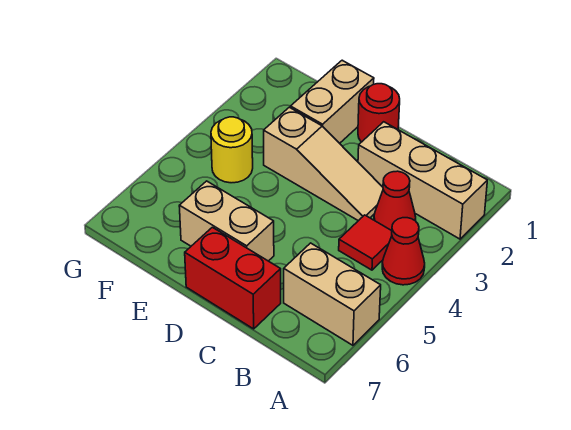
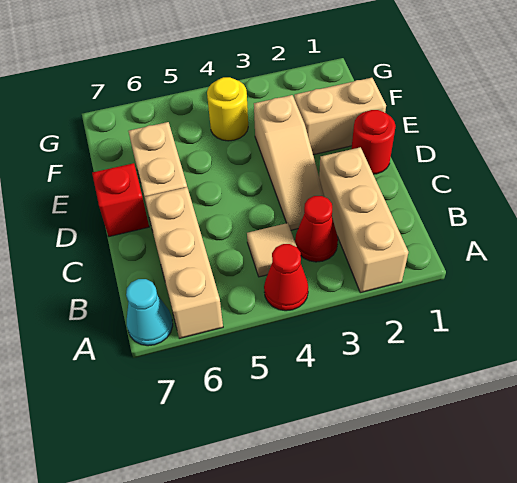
tan brick A6:B6 level 1 -> tan brick A6:C6 level 1
none -> cyan cone A7 level 1
red tile B4 level 1 -> tan tile B4 level 1
red brick C7:D7 level 1 -> red brick D7 level 1

